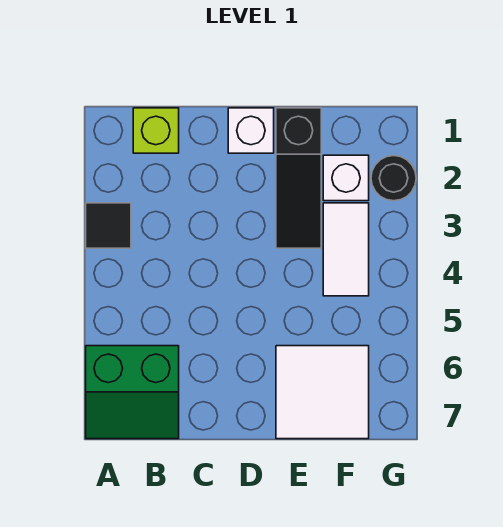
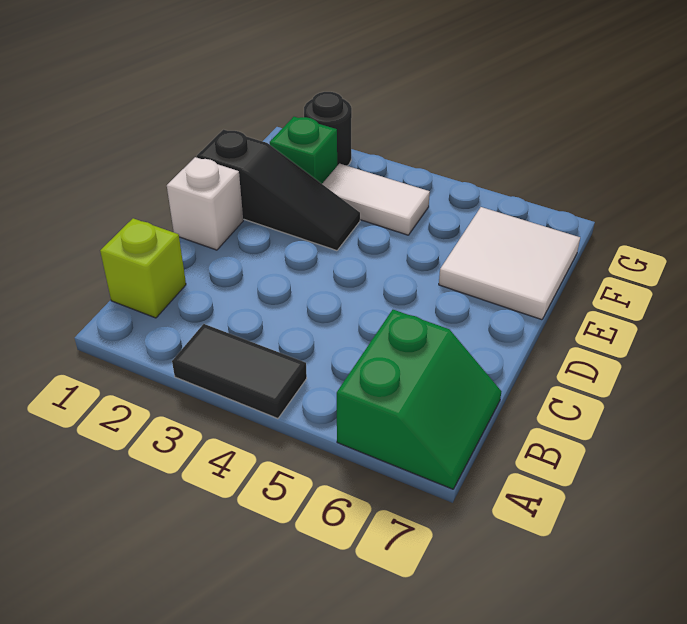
black tile A3 level 1 -> black tile A3:A4 level 1
white brick F2 level 1 -> green brick F2 level 1

